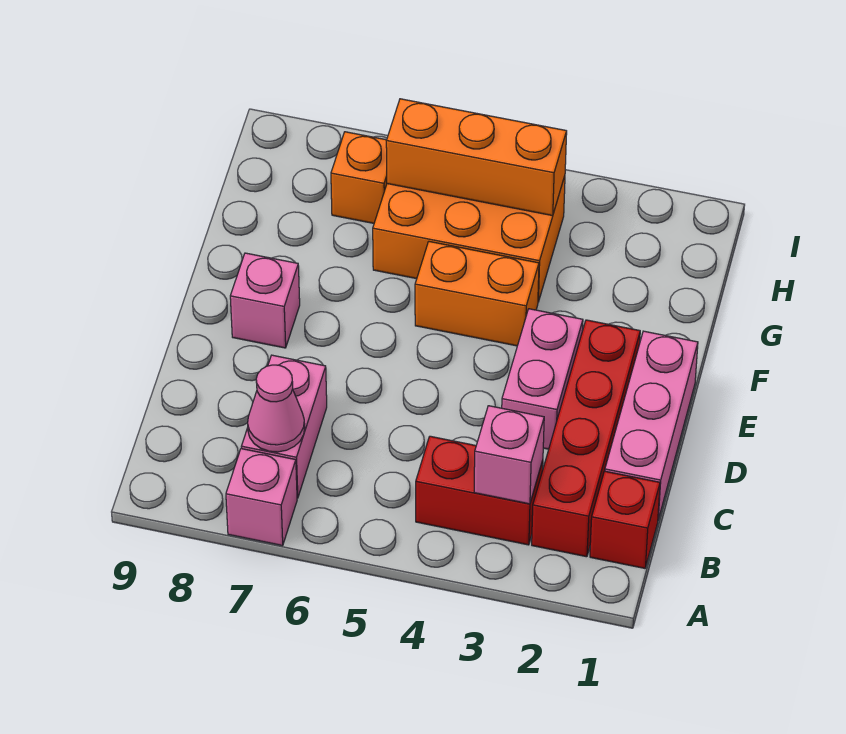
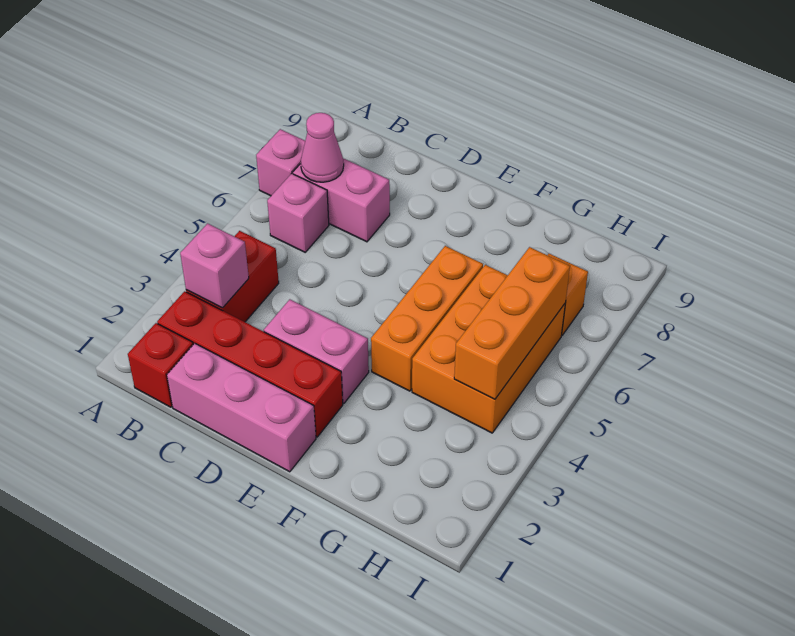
pink brick E8 level 1 -> pink brick B6 level 1
orange brick F4:F5 level 1 -> orange brick F4:F6 level 1

